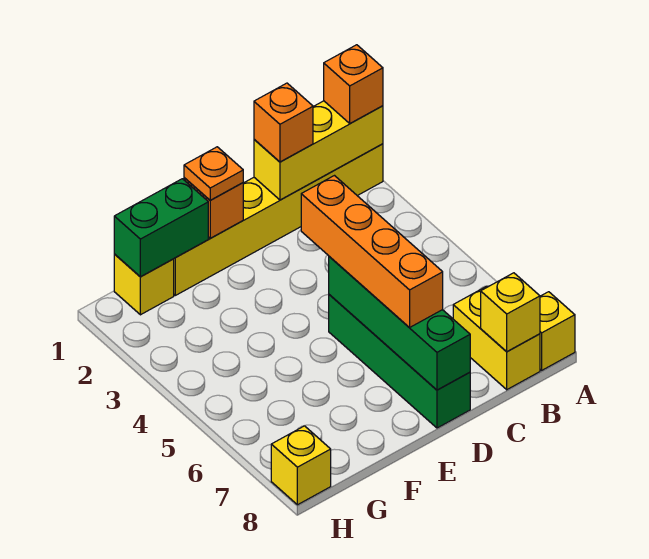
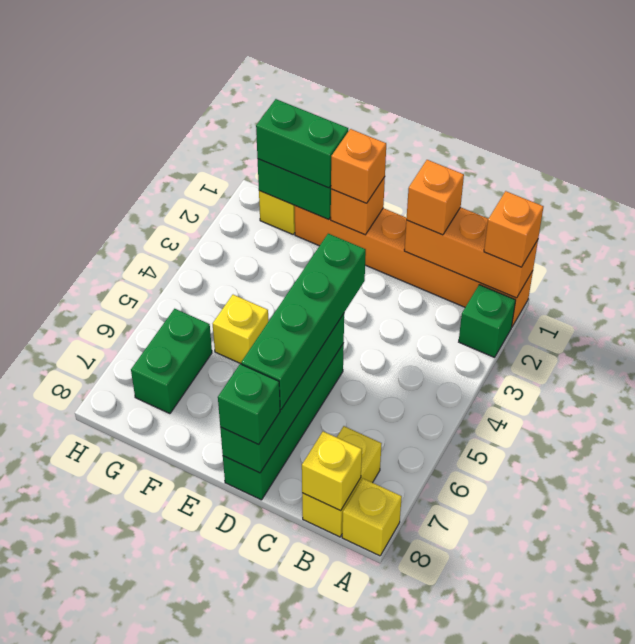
yellow brick A1:F1 level 1 -> orange brick A1:F1 level 1
yellow brick A1:C1 level 2 -> orange brick A1:C1 level 2
none -> green brick A2 level 1
orange brick D4:D7 level 3 -> green brick D4:D7 level 3
none -> green brick D8 level 3
orange plate E1 level 3 -> orange brick E1 level 3
none -> green brick F1:G1 level 3
none -> green brick G6:G7 level 1
yellow brick H8 level 1 -> yellow brick F5 level 1

